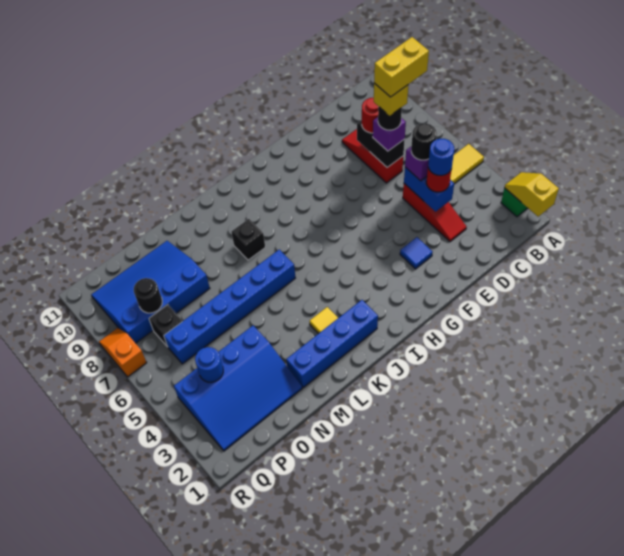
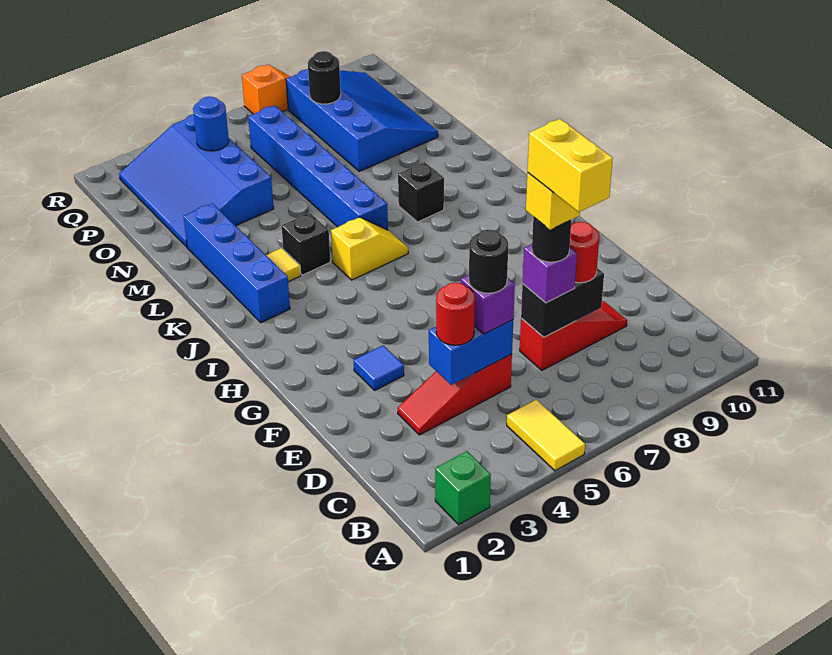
yellow slope A1:A2 level 2 top 1 -> yellow slope J5:J6 level 1 top 5
blue round brick D4 level 4 -> none
black brick P7 level 1 -> black brick K4 level 1

